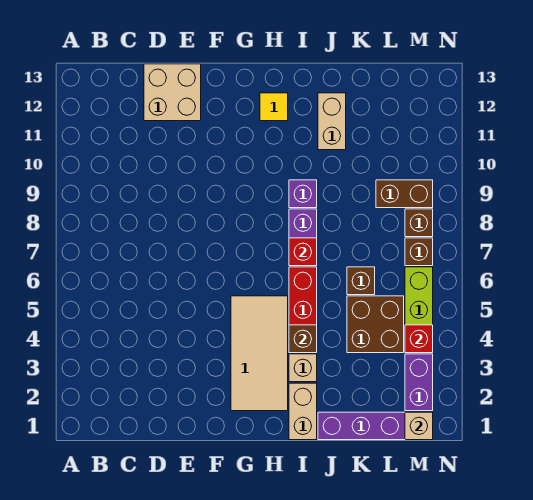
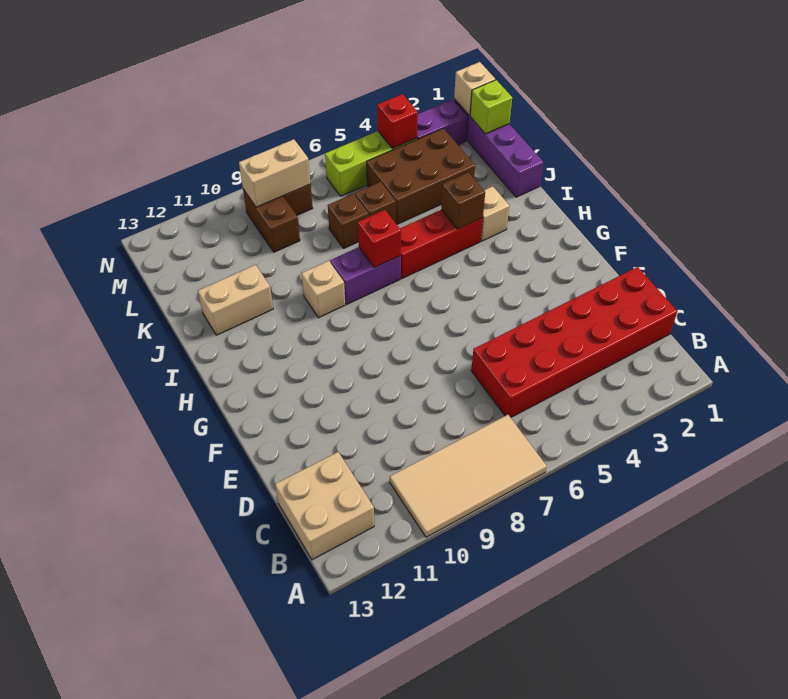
none -> red brick C1:D6 level 1
tan brick D12:E13 level 1 -> tan brick B12:C13 level 1
tan tile G2:H5 level 1 -> tan tile A7:B10 level 1
yellow tile H12 level 1 -> none
tan brick I1:I2 level 1 -> tan brick M8:M9 level 2
purple brick I9 level 1 -> tan brick I9 level 1
brown brick K4:L5 level 1 -> brown brick K3:L5 level 1
none -> lime brick L1 level 2
brown brick M7 level 1 -> brown brick K7 level 1

